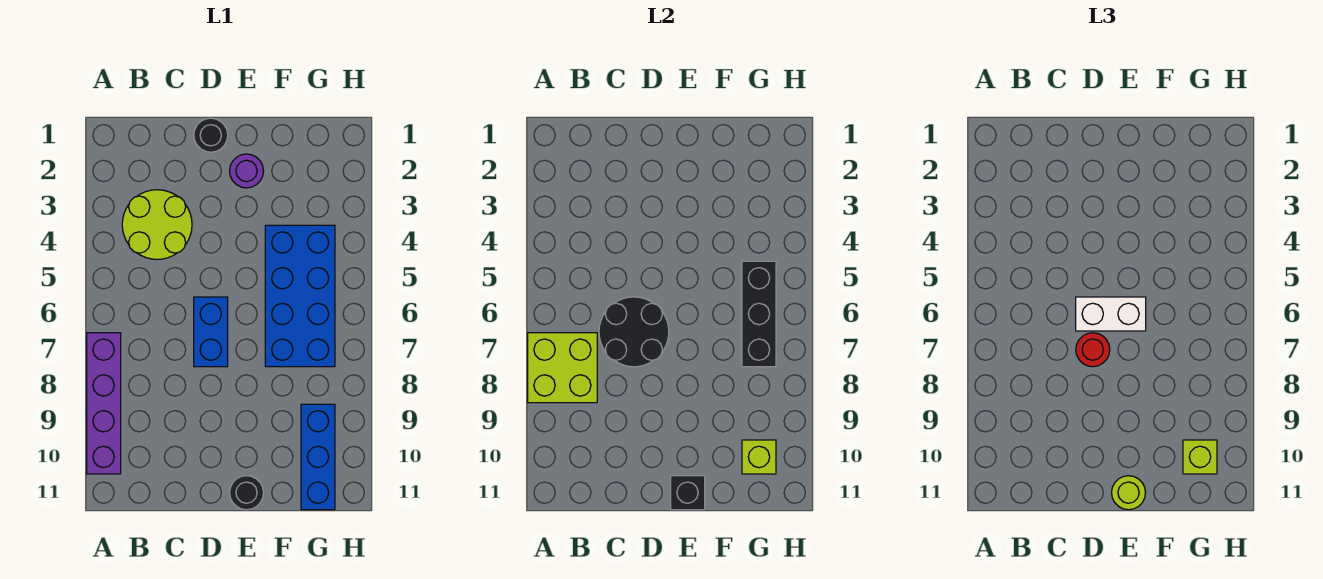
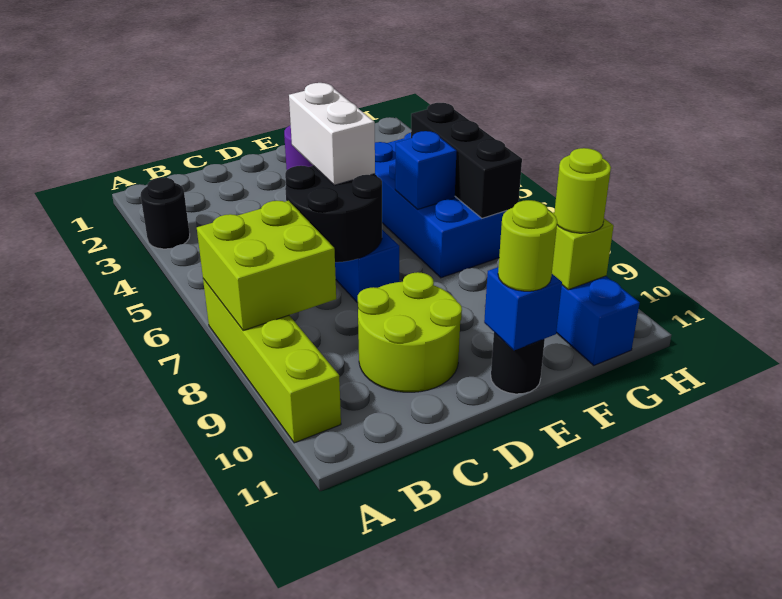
purple brick A7:A10 level 1 -> lime brick A7:A10 level 1
lime round brick B3:C4 level 1 -> lime round brick C9:D10 level 1
black round brick D1 level 1 -> black round brick A3 level 1
white brick D6:E6 level 3 -> white brick D5:D6 level 3
red round brick D7 level 3 -> none
black brick E11 level 2 -> blue brick E11 level 2
none -> blue brick F6 level 2
lime brick G10 level 3 -> lime round brick G10 level 3

